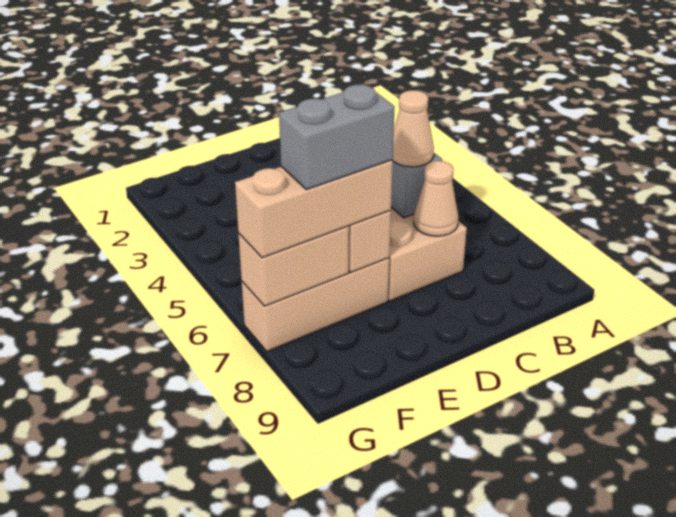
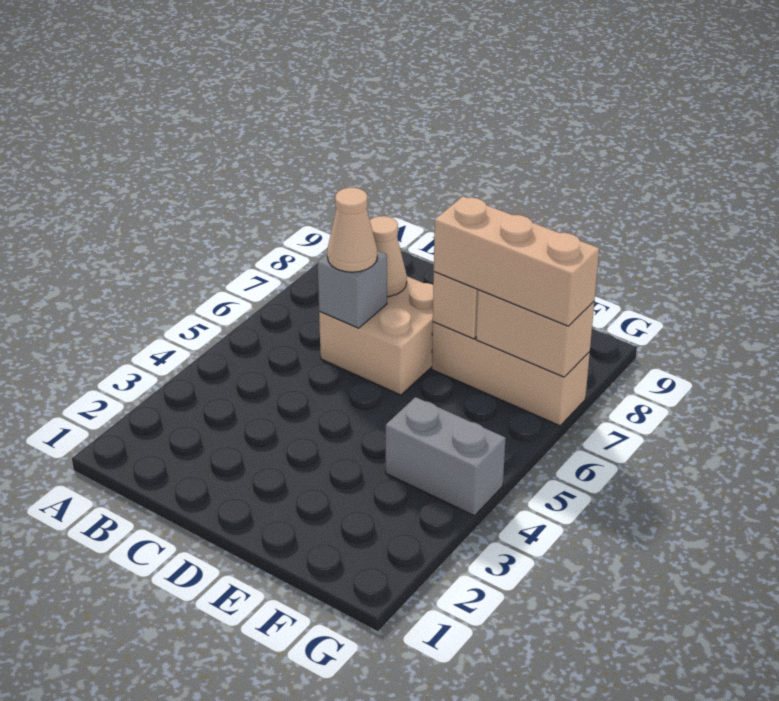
grey brick E7:F7 level 4 -> grey brick F4:G4 level 1

